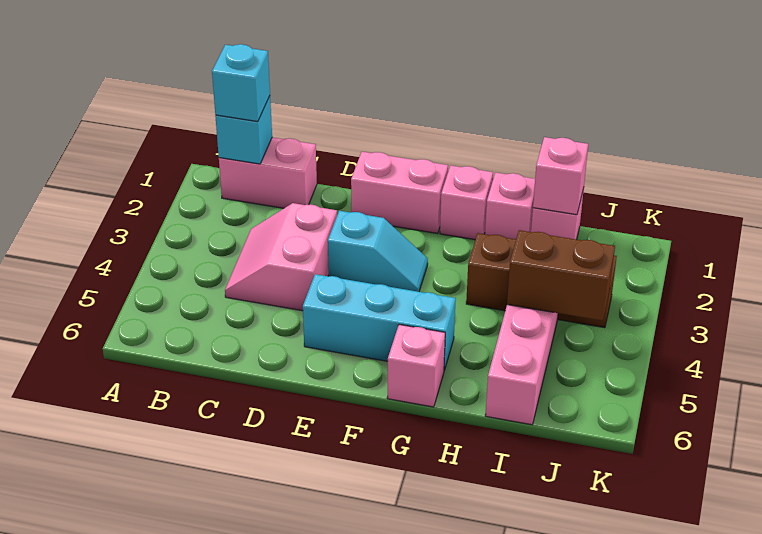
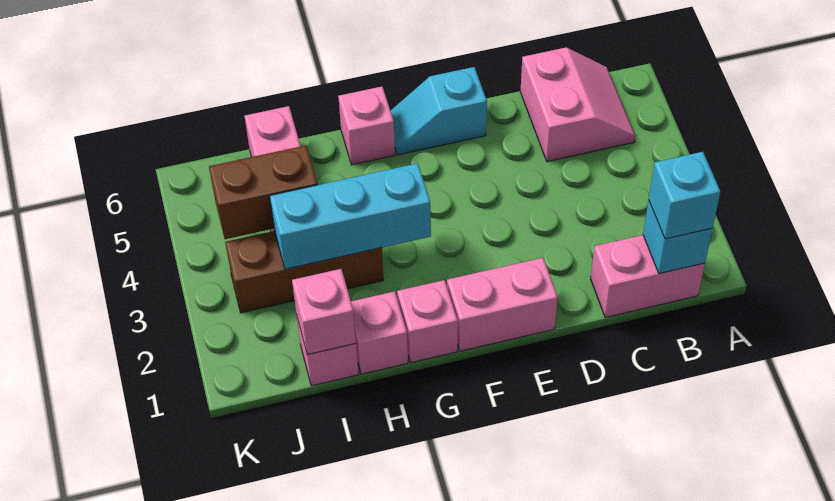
pink slope C3:D4 level 1 top D -> pink slope B5:C6 level 1 top C
cyan slope E3:F3 level 1 top E -> cyan slope E6:F6 level 1 top E
cyan brick E5:G5 level 1 -> cyan brick G3:I3 level 2

